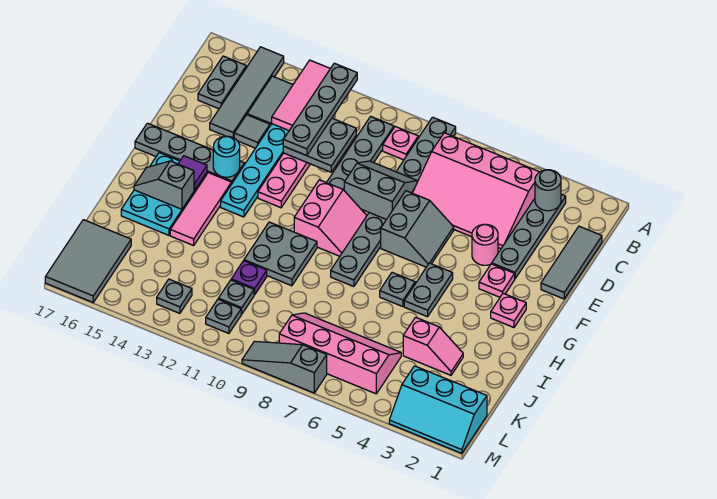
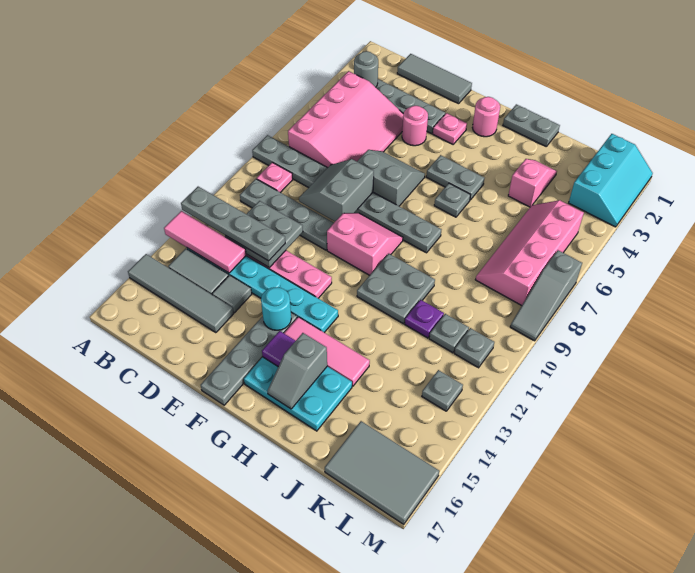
grey plate B16:C16 level 1 -> grey plate H1:I1 level 1
pink plate G2 level 1 -> pink round brick G2 level 1

